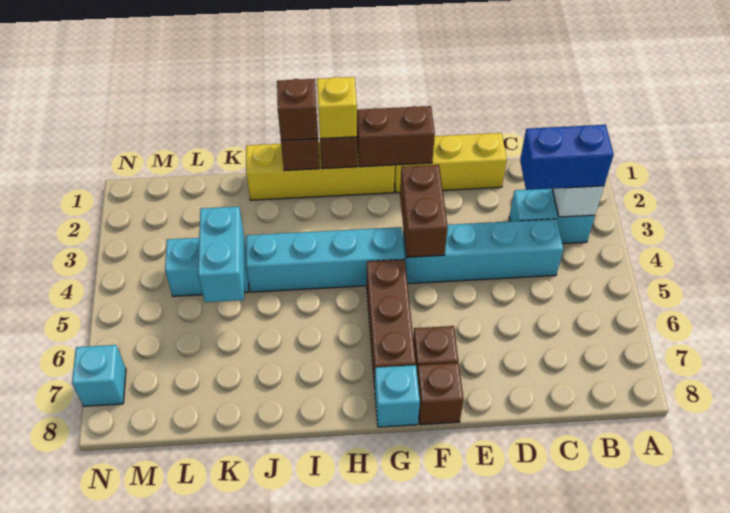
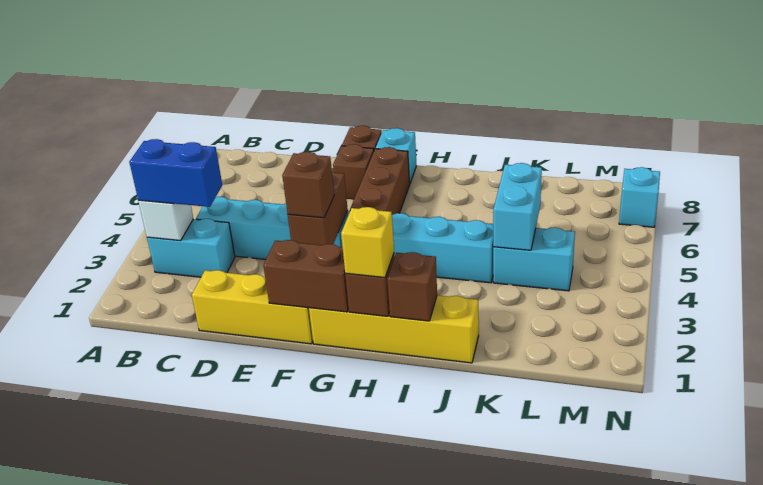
brown brick I1 level 3 -> brown brick F3 level 3

